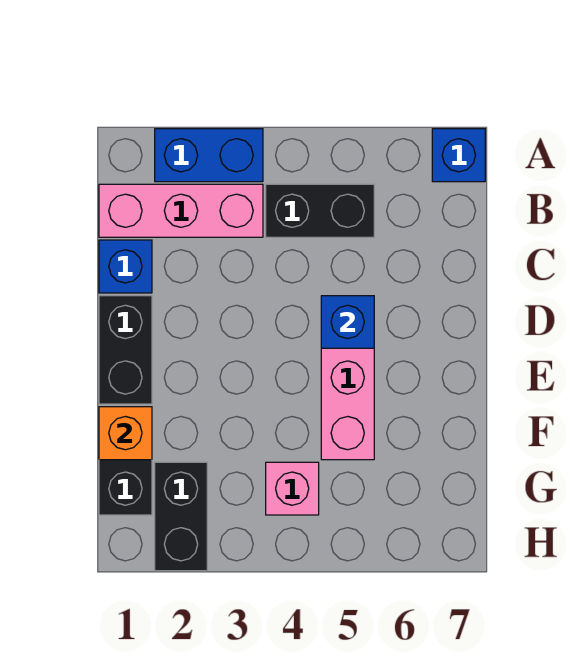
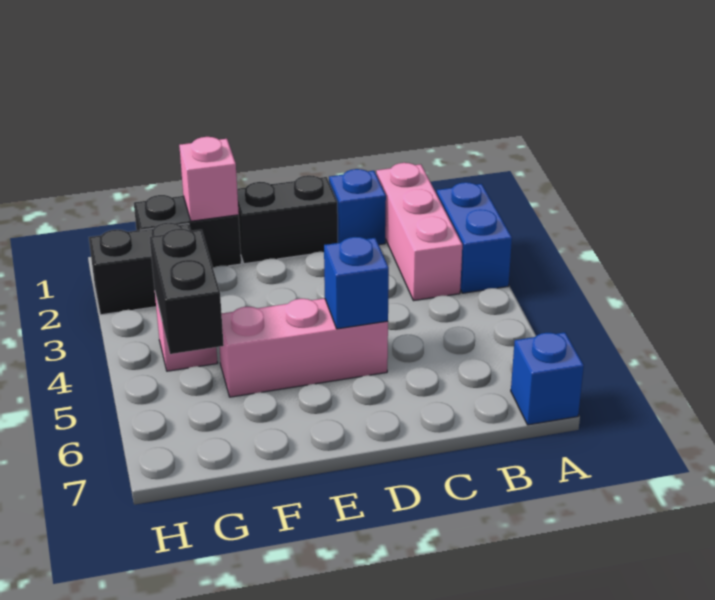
black brick B4:B5 level 1 -> black brick G4:G5 level 2
orange brick F1 level 2 -> pink brick F1 level 2

